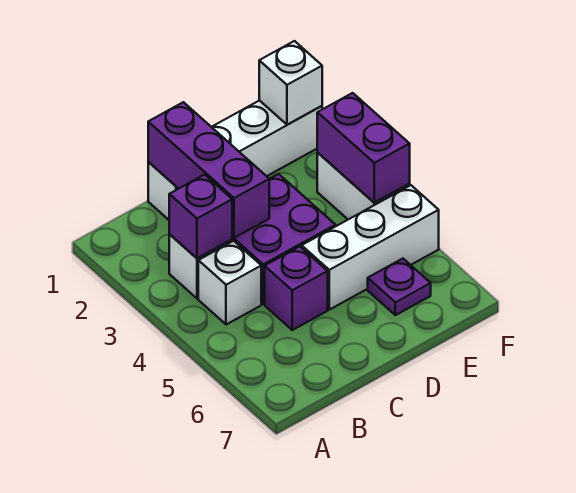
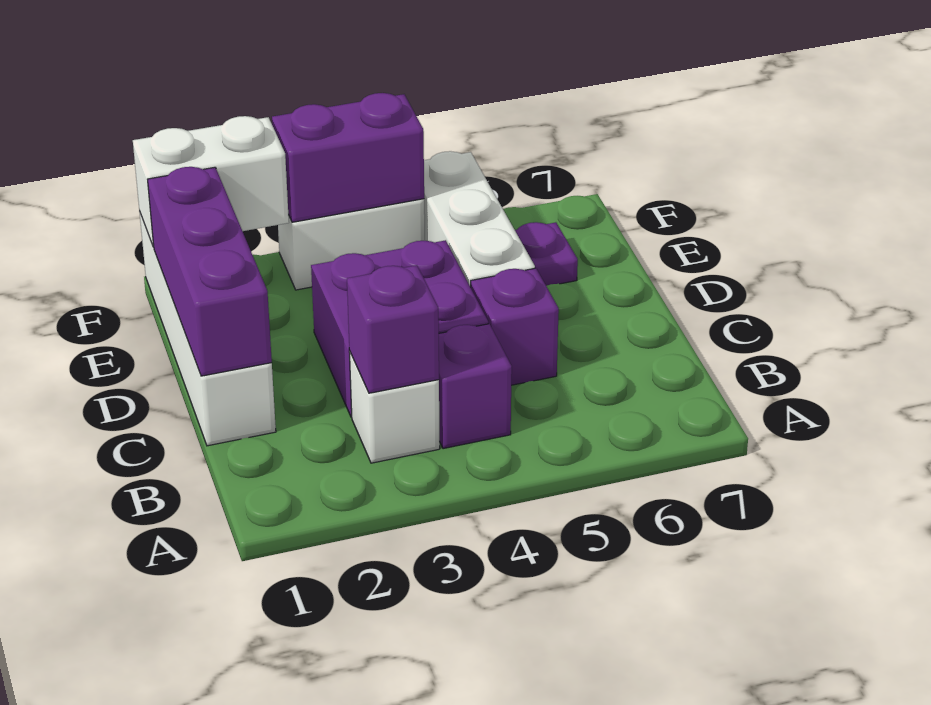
white brick B4 level 1 -> purple brick B4 level 1
purple brick C1:C3 level 2 -> purple brick C1:E1 level 2
white brick F1 level 2 -> white brick F1:F2 level 2

